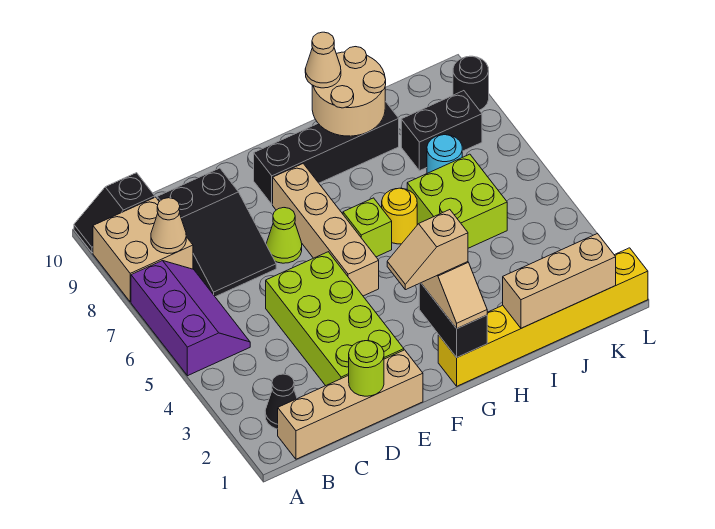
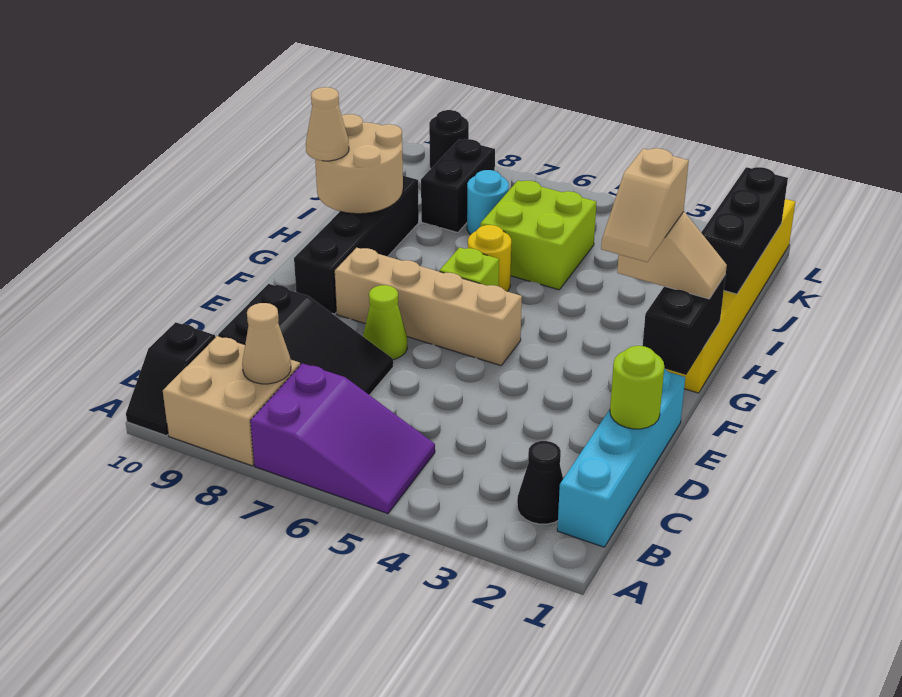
purple slope A5:B7 level 1 top A -> purple slope A5:B7 level 1 top 7
tan brick B1:E1 level 1 -> cyan brick B1:E1 level 1
lime brick D2:E5 level 1 -> none
black brick G1:G2 level 2 -> black brick F1:G1 level 2
tan brick I1:K1 level 2 -> black brick I1:K1 level 2

